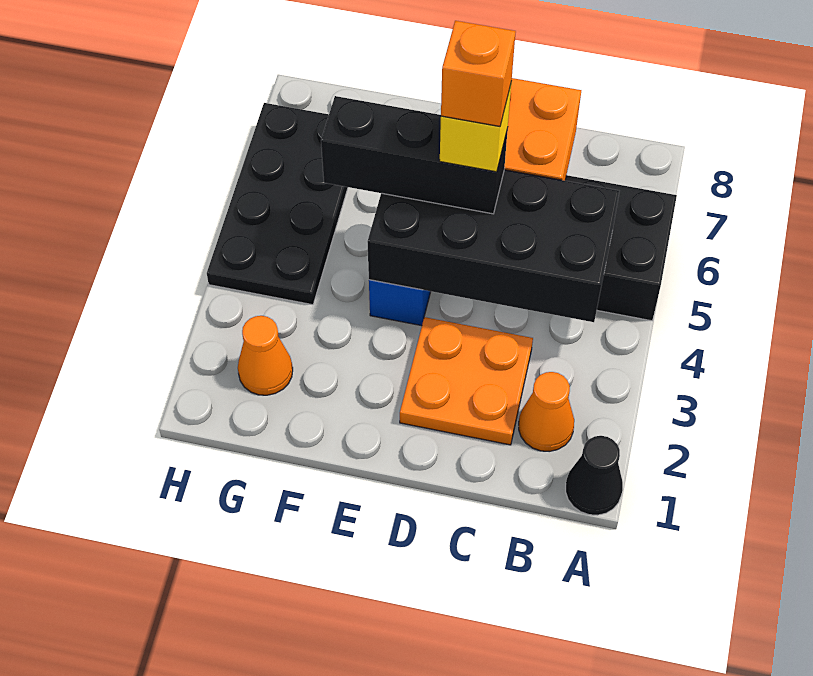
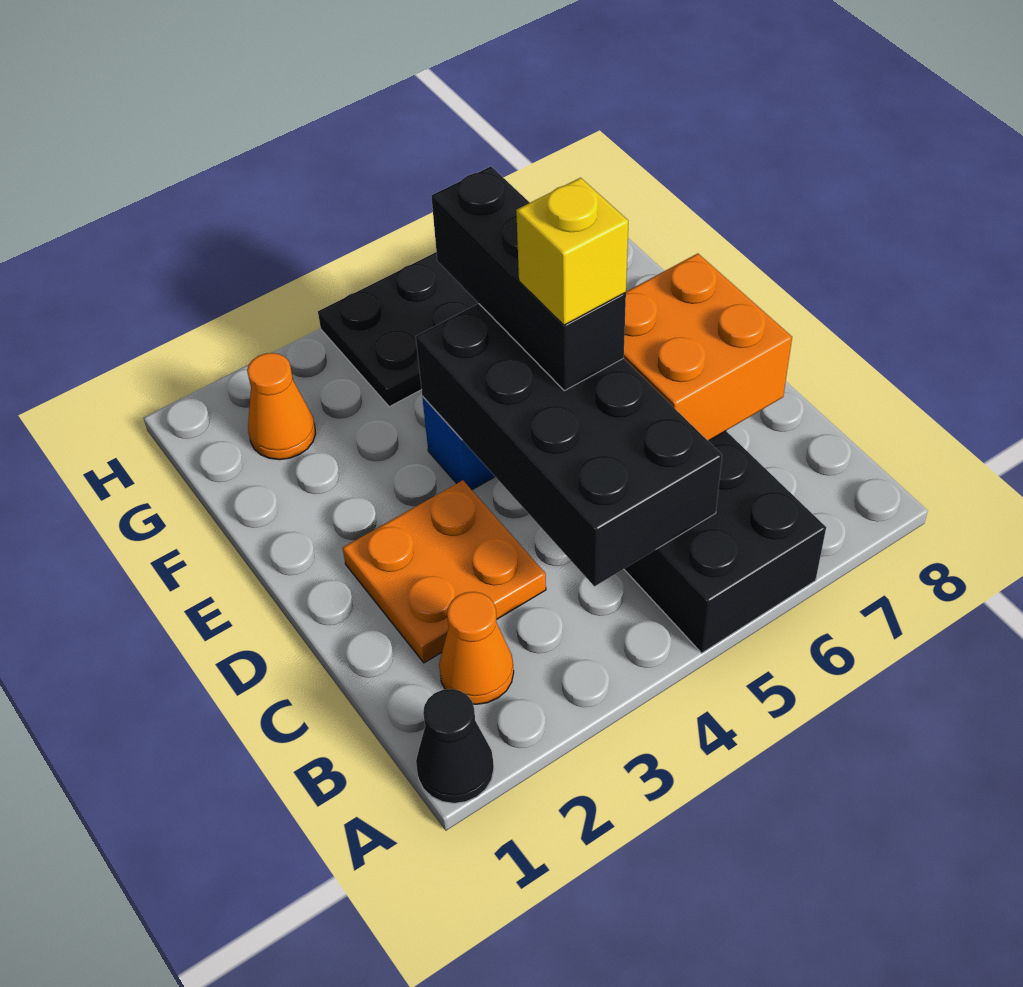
orange brick D5 level 5 -> none

